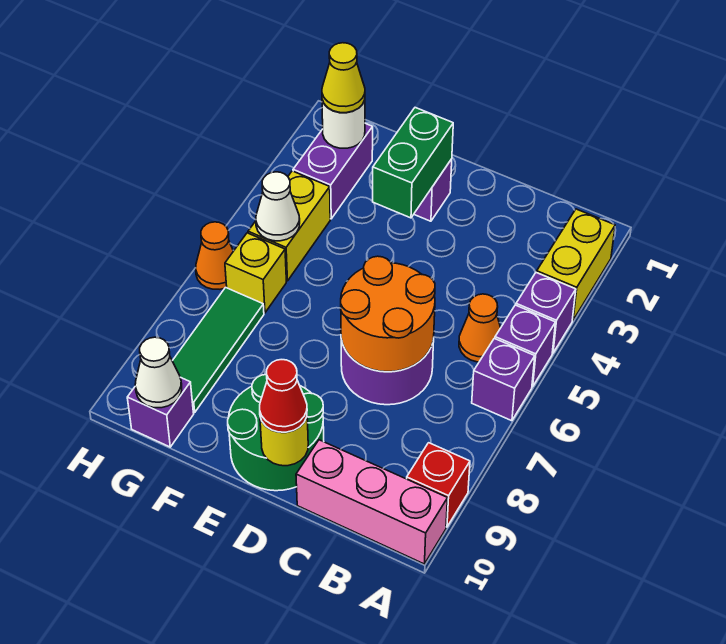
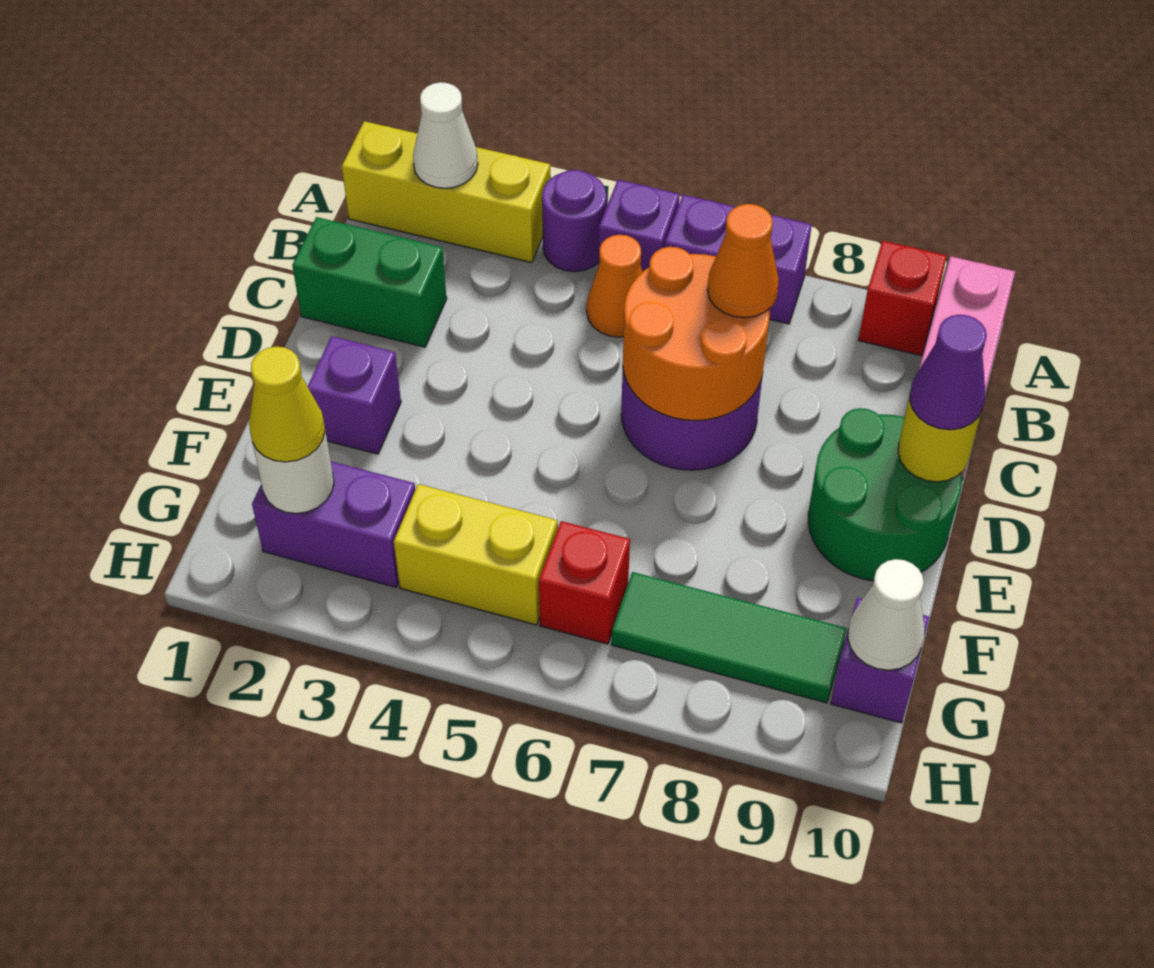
yellow brick A2:A3 level 1 -> yellow brick A1:A3 level 1
purple brick A4 level 1 -> purple round brick A4 level 1
purple brick A6 level 1 -> purple brick A6:A7 level 1
red cone D10 level 3 -> purple cone D10 level 3
green brick E2:E3 level 2 -> green brick C1:C2 level 1
white cone G5 level 2 -> white cone A2 level 2
yellow brick G6 level 1 -> red brick G6 level 1
orange cone H6 level 1 -> orange cone C7 level 3

